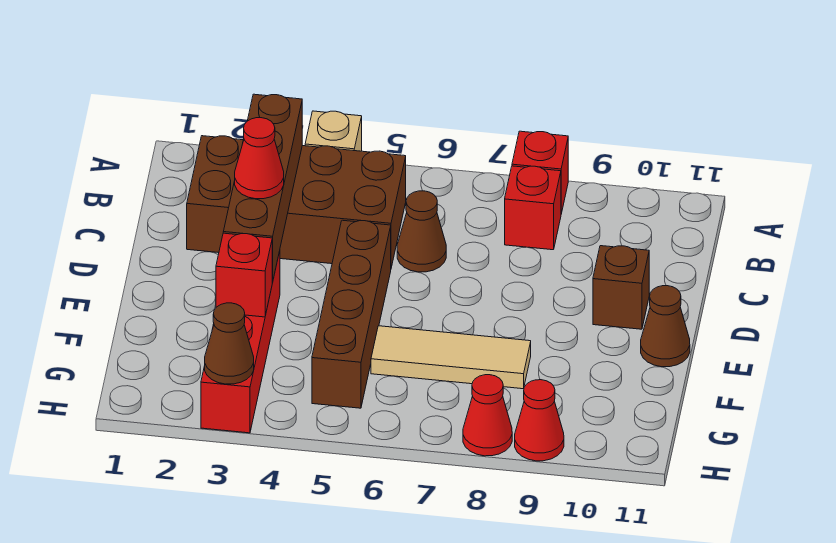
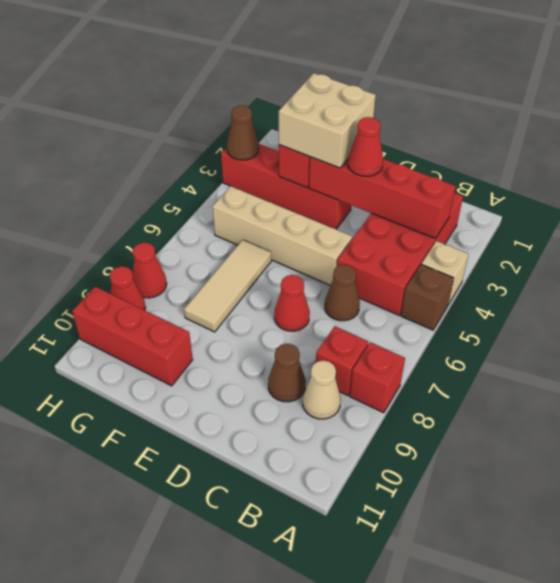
brown brick B2:C5 level 1 -> red brick B2:C5 level 1
brown brick B3:E3 level 2 -> red brick B3:E3 level 2
none -> tan cone B9 level 1
brown brick D5:G5 level 1 -> tan brick D5:G5 level 1
none -> red cone D7 level 1
brown brick D10 level 1 -> brown brick A5 level 1
none -> tan brick E2:F3 level 3
brown cone E11 level 1 -> brown cone C9 level 1
none -> red brick F10:H10 level 1

